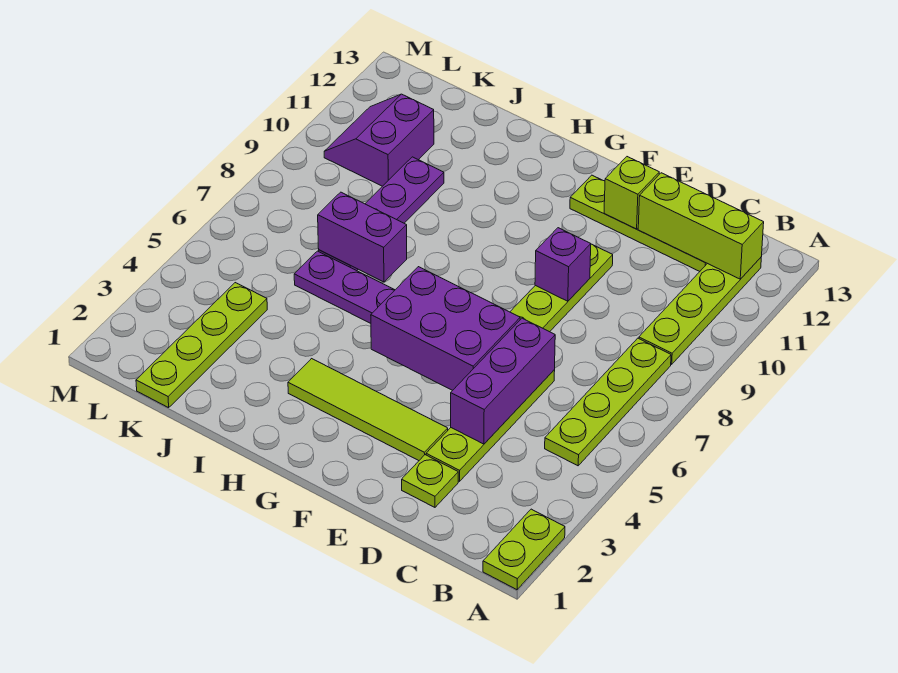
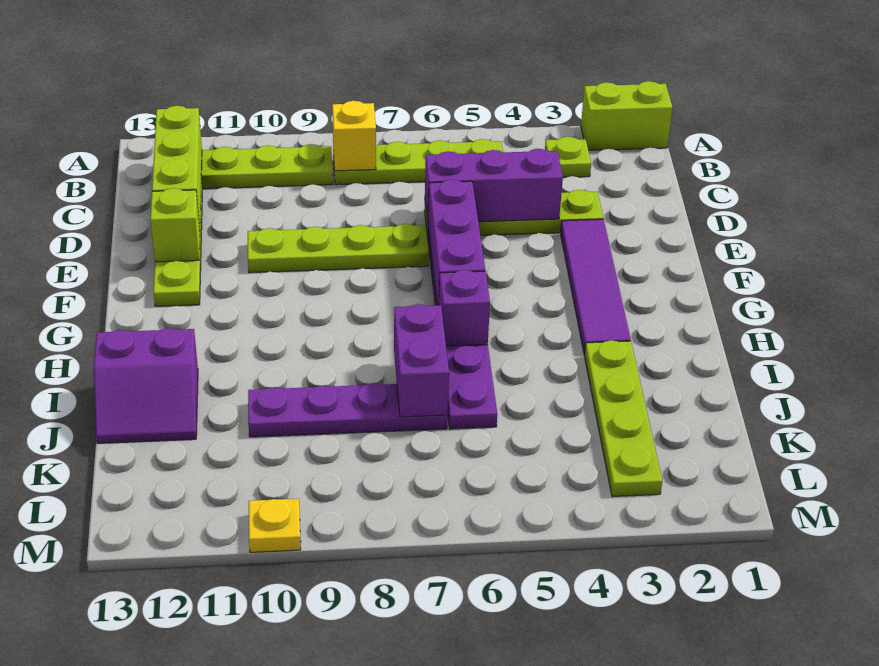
lime plate A1:A2 level 1 -> lime brick A1:A2 level 1
none -> yellow brick B8 level 2
lime plate D2 level 1 -> lime plate B3 level 1
lime tile E3:H3 level 1 -> purple tile E3:H3 level 1
purple brick E5:G6 level 2 -> purple brick E6:G6 level 2
purple brick E9 level 2 -> purple brick H6 level 2
lime plate K1:K4 level 1 -> lime plate I3:L3 level 1
purple slope K10:L11 level 1 top K -> purple slope I12:J13 level 1 top I
none -> yellow plate M10 level 1

